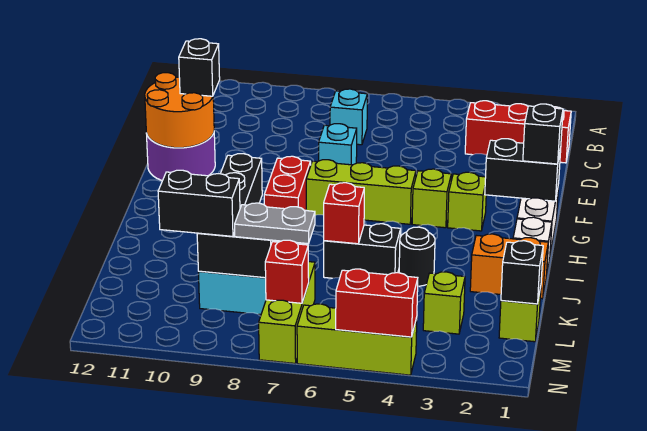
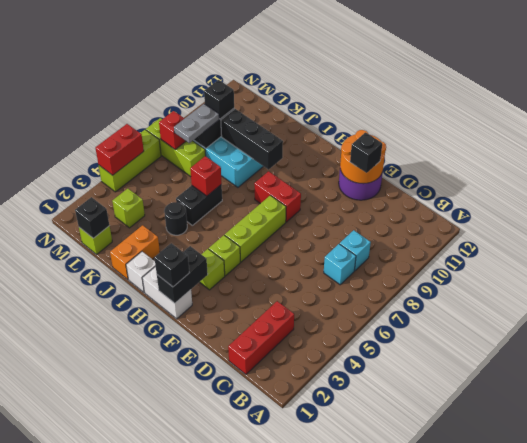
cyan brick E7 level 1 -> cyan brick C8 level 1
black brick L9:L10 level 3 -> black brick L9 level 3

